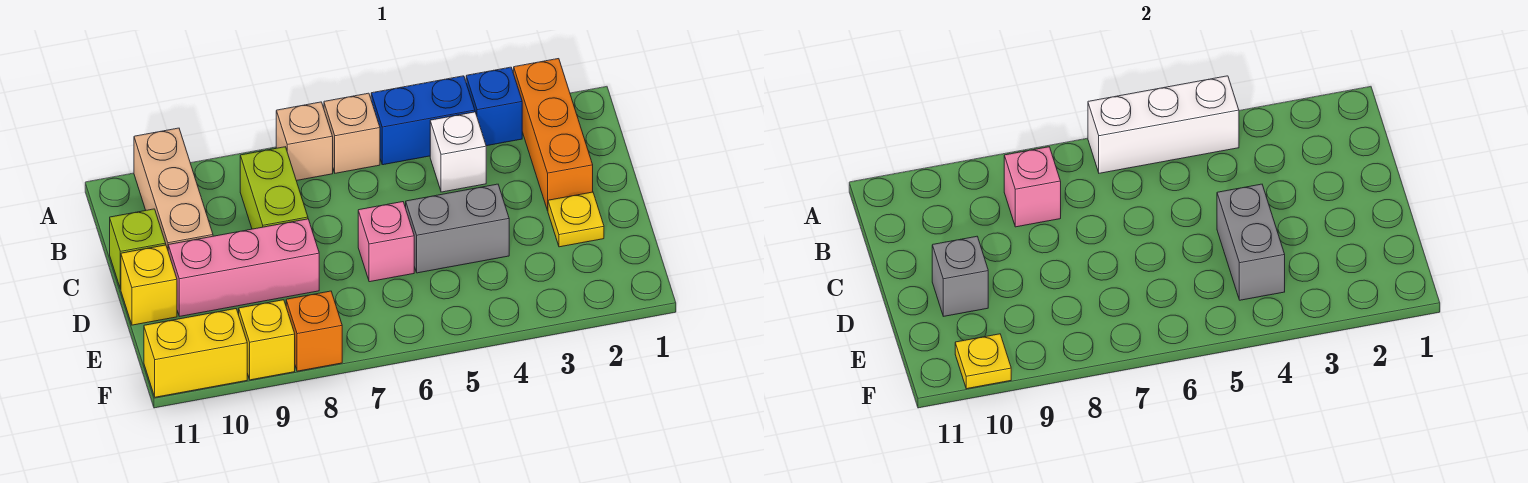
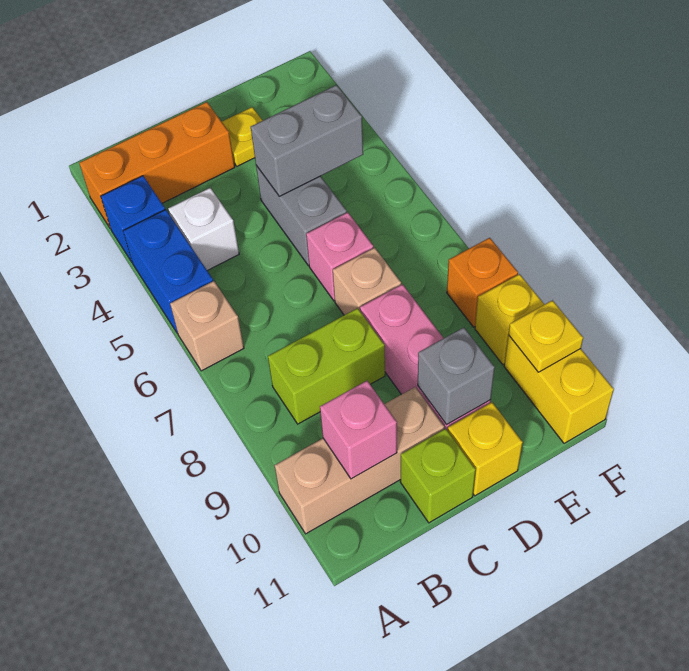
white brick A4:A6 level 2 -> none
tan brick A7 level 1 -> tan brick D7 level 1
pink brick B8 level 2 -> pink brick B10 level 2

